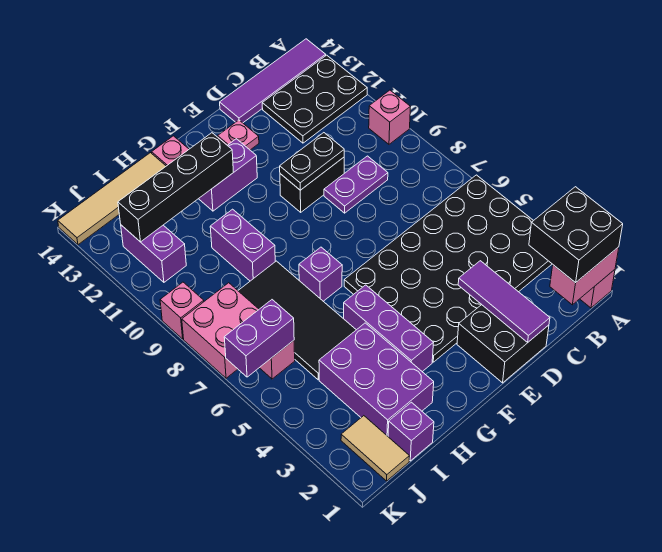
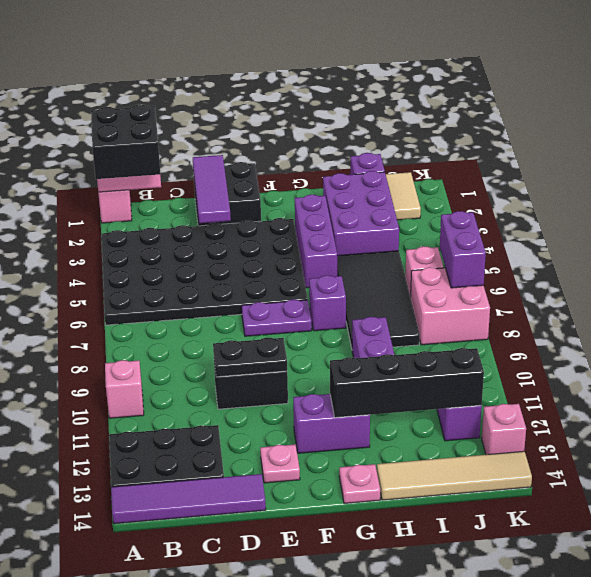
purple plate C9:D9 level 1 -> purple plate E7:F7 level 1
purple brick J6:K6 level 2 -> purple brick K6:K7 level 2
pink brick K9 level 1 -> pink brick K13 level 1

